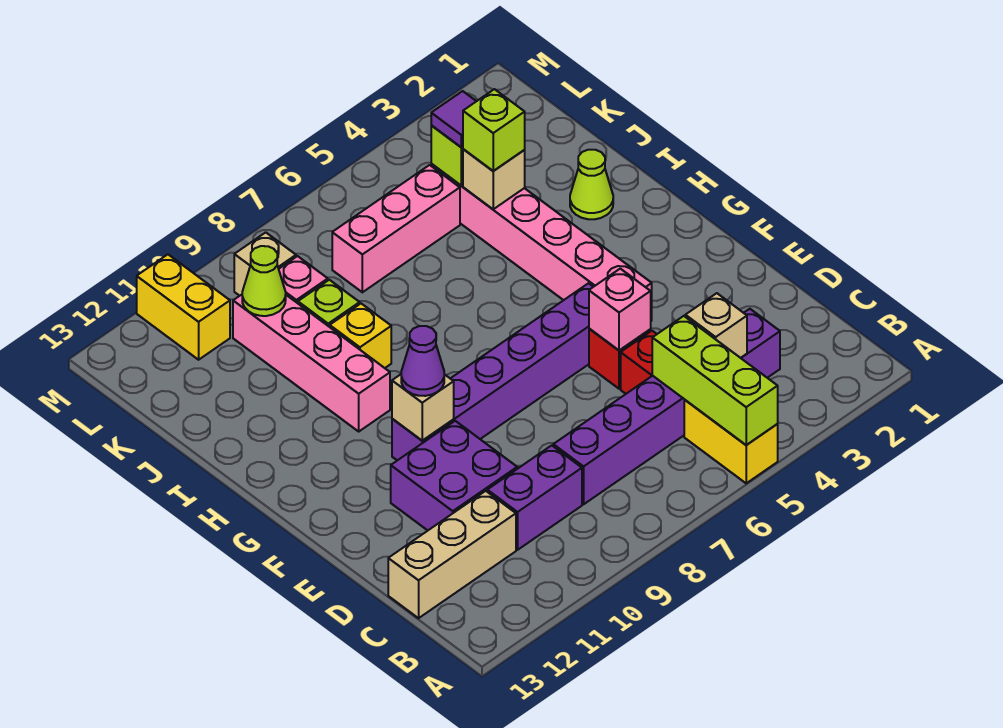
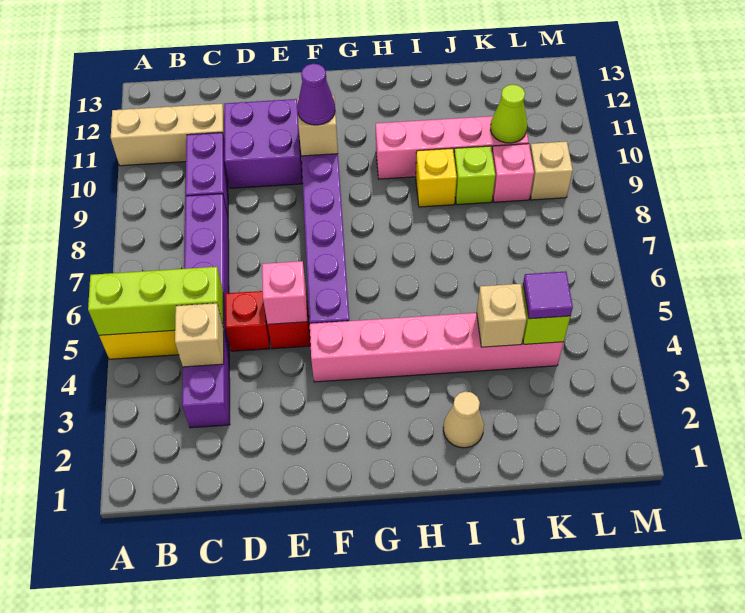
tan brick C11:C13 level 1 -> tan brick A11:C11 level 1
lime cone I2 level 1 -> tan cone I2 level 1
lime brick J4 level 3 -> none
pink brick K5:K7 level 1 -> none
yellow brick L11:M11 level 1 -> none

